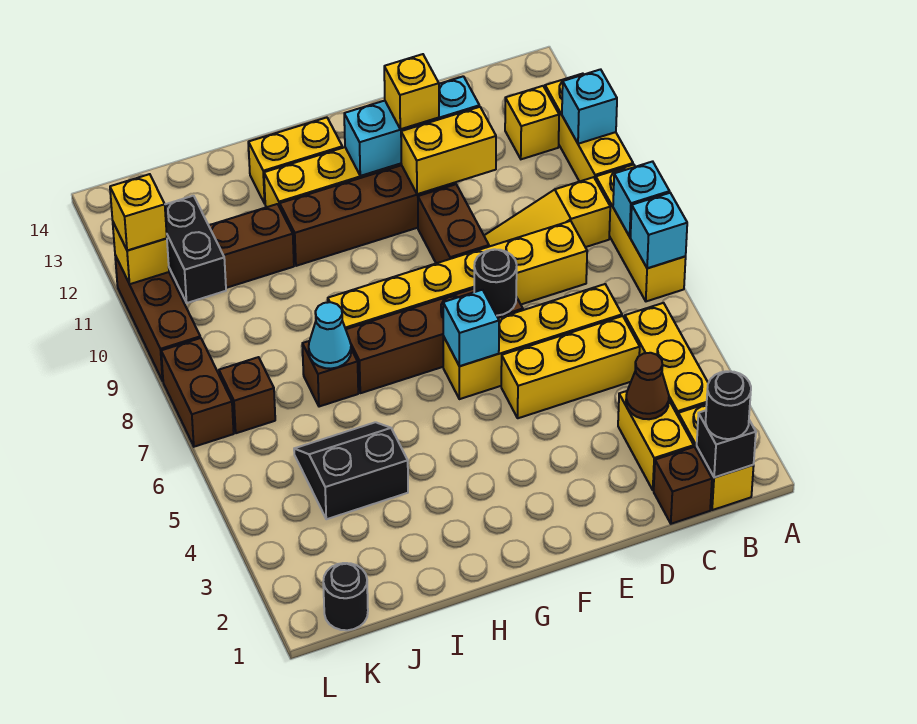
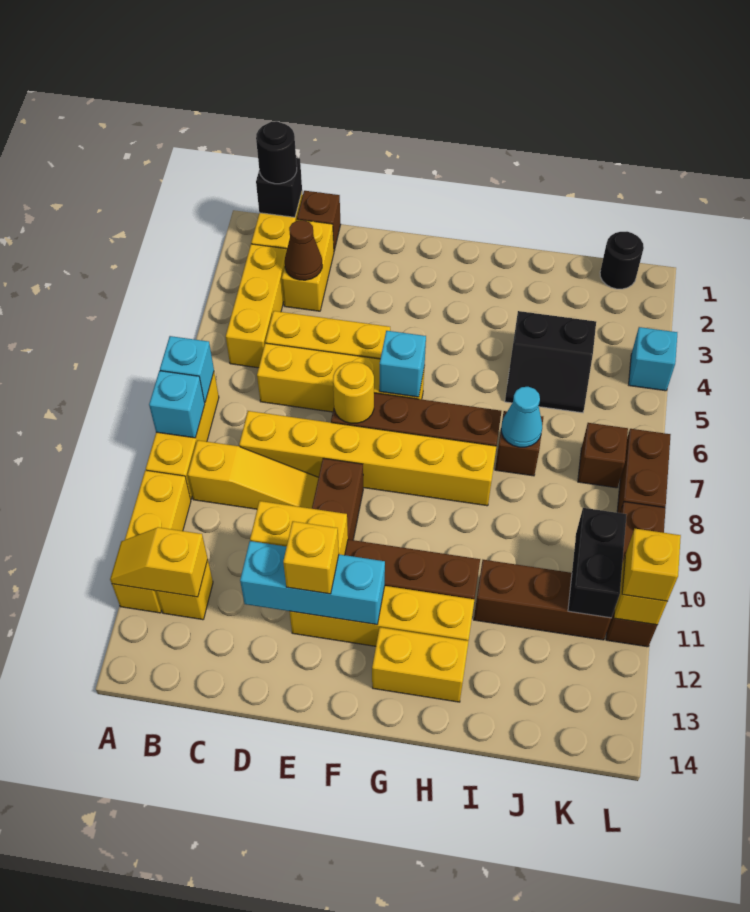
cyan brick A11 level 2 -> cyan brick L4 level 1
none -> yellow slope A12:B12 level 2 top B
black round brick E7 level 2 -> yellow round brick E7 level 2

